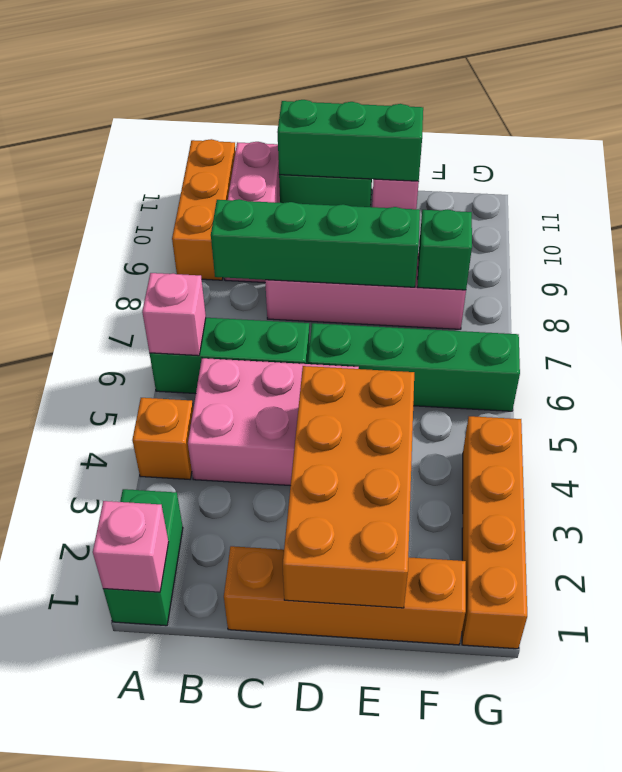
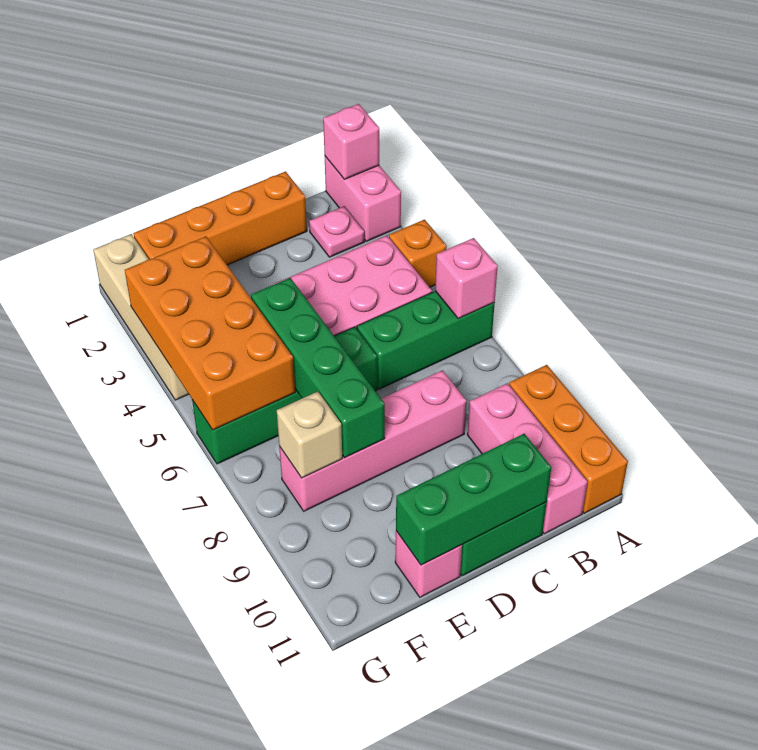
green brick A1:A2 level 1 -> pink brick A1:A2 level 1
none -> pink plate B2 level 1
green brick B8:E8 level 2 -> green brick E5:E8 level 2
orange brick D1:E4 level 2 -> orange brick F3:G6 level 2
green brick F8 level 2 -> tan brick F8 level 2
orange brick G1:G4 level 1 -> tan brick G1:G4 level 1

